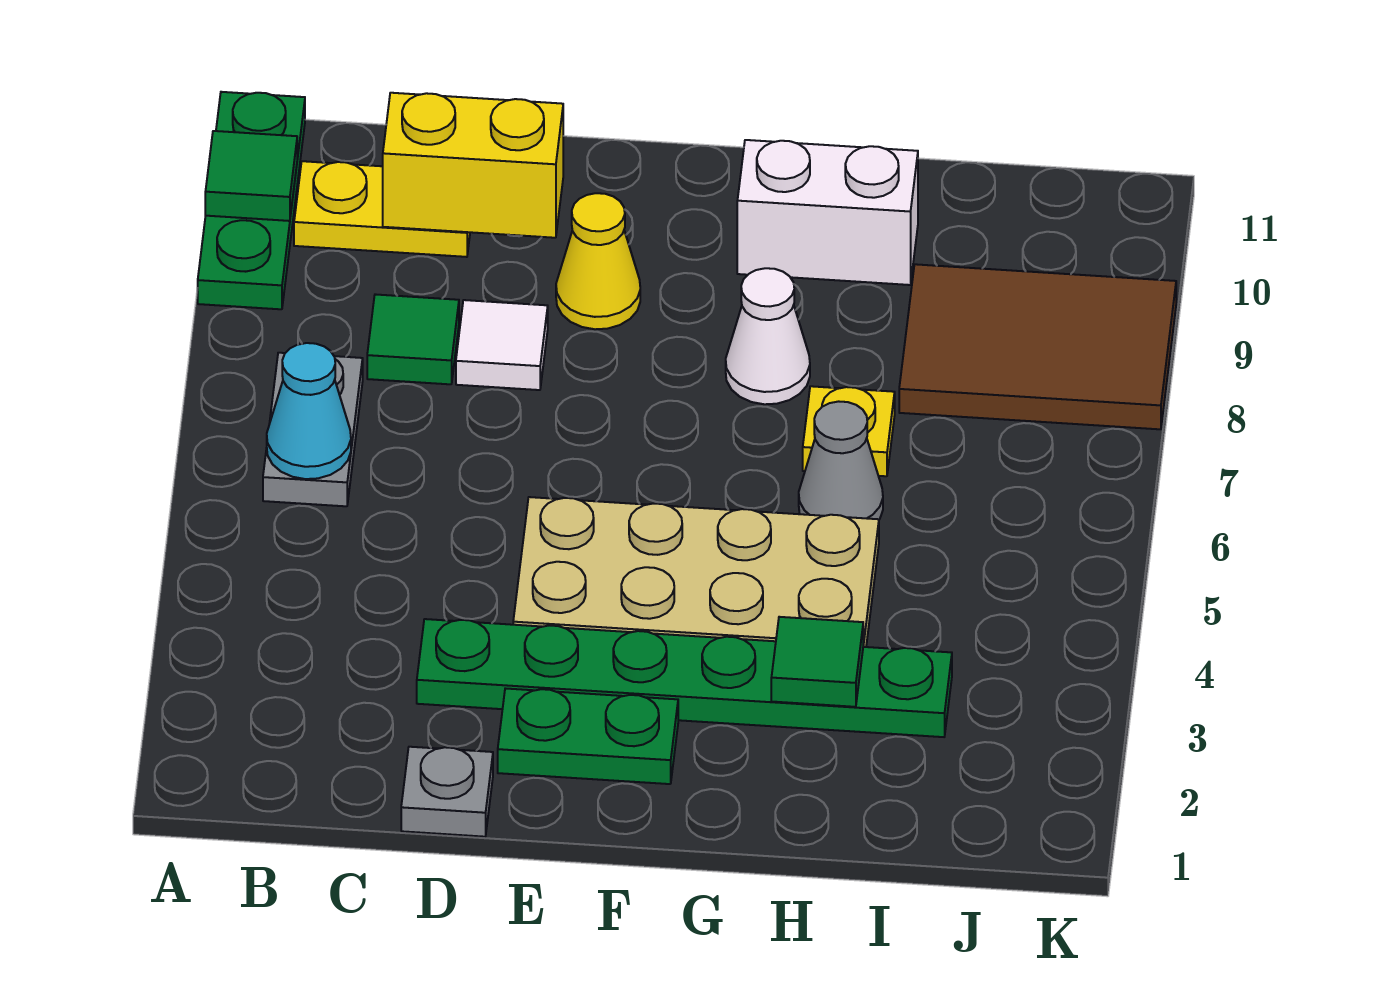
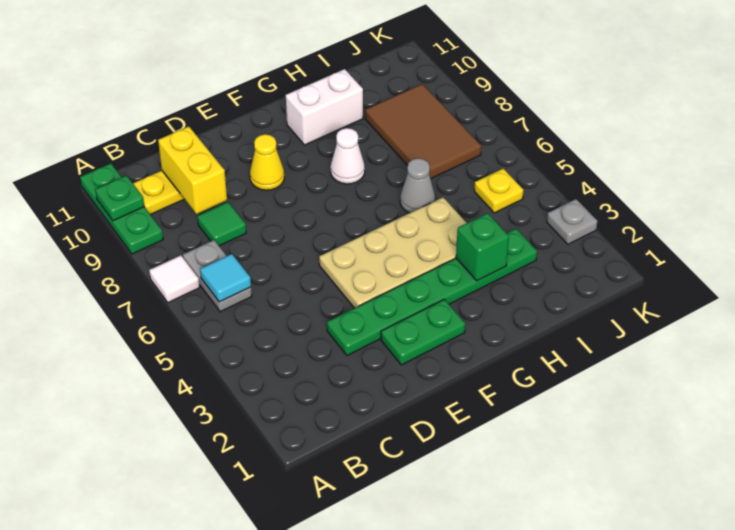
green tile A10 level 2 -> green plate A10 level 2
cyan cone B6 level 2 -> cyan tile B6 level 2
yellow brick C10:D10 level 2 -> yellow brick C9:C10 level 2
grey plate D1 level 1 -> grey plate K3 level 1
white tile D8 level 1 -> white tile A7 level 1
green tile H3 level 2 -> green brick H3 level 2
yellow plate H7 level 1 -> yellow plate J5 level 1
brown tile I8:K9 level 1 -> brown tile I7:J9 level 1

